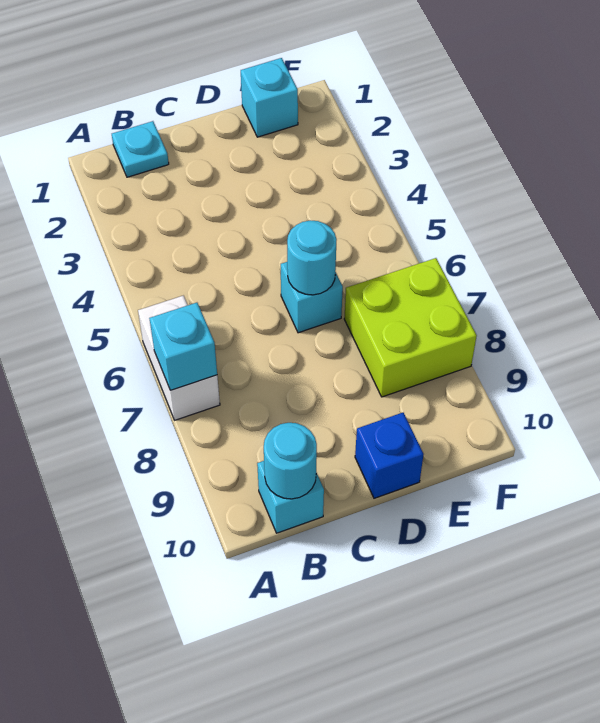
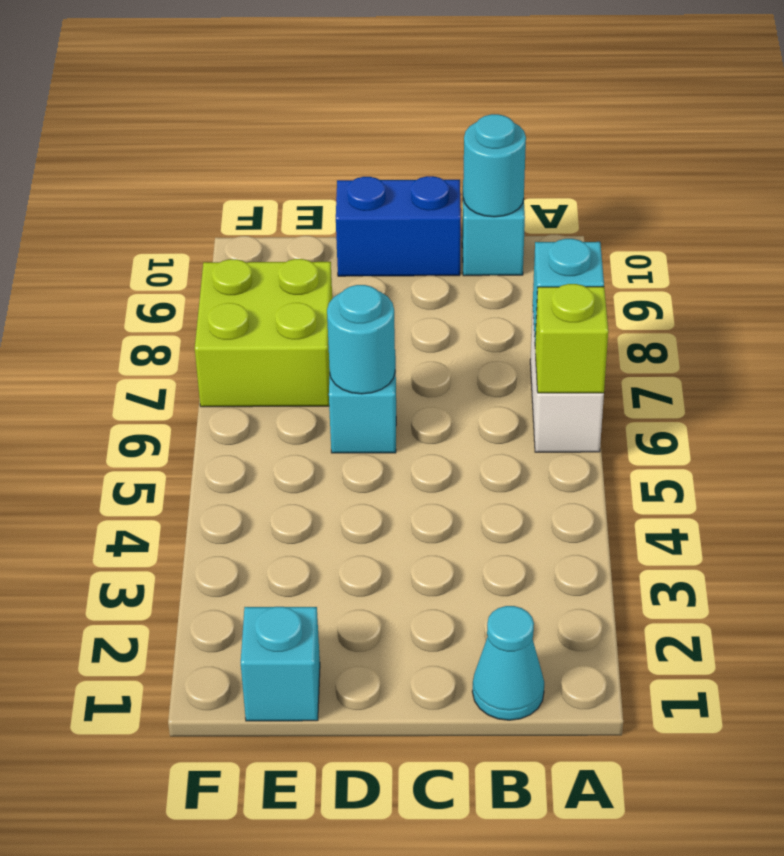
none -> lime brick A6 level 2
cyan plate B1 level 1 -> cyan cone B1 level 1
blue brick D10 level 1 -> blue brick C10:D10 level 1

